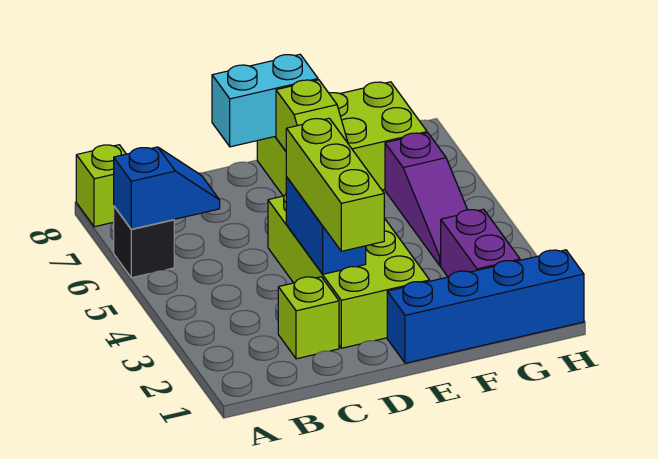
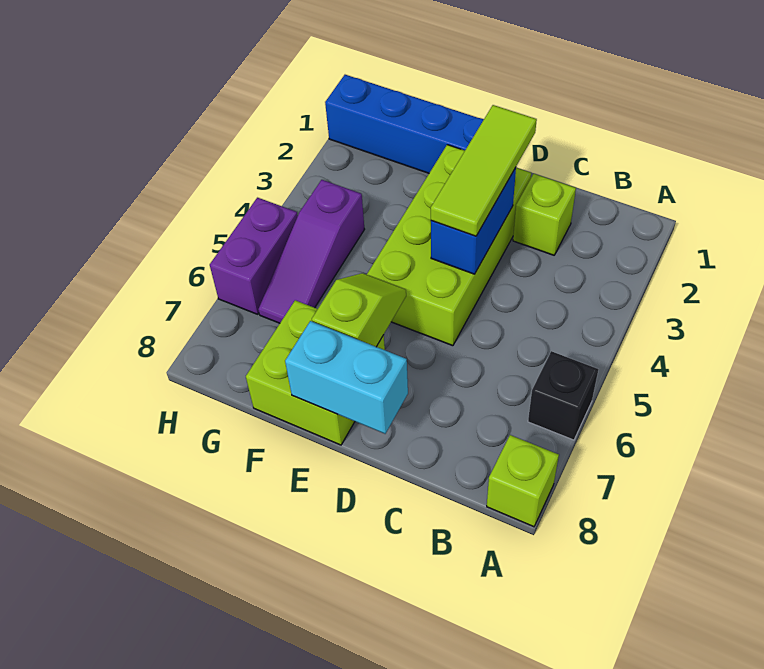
blue slope A6:B6 level 2 top A -> none
lime brick D2:D4 level 3 -> lime tile D2:D4 level 3
lime brick E7:G8 level 1 -> lime brick E7:F8 level 1
purple brick G2:G3 level 1 -> purple brick H5:H6 level 1
purple slope G4:G6 level 1 top 6 -> purple slope G4:G6 level 1 top 4

